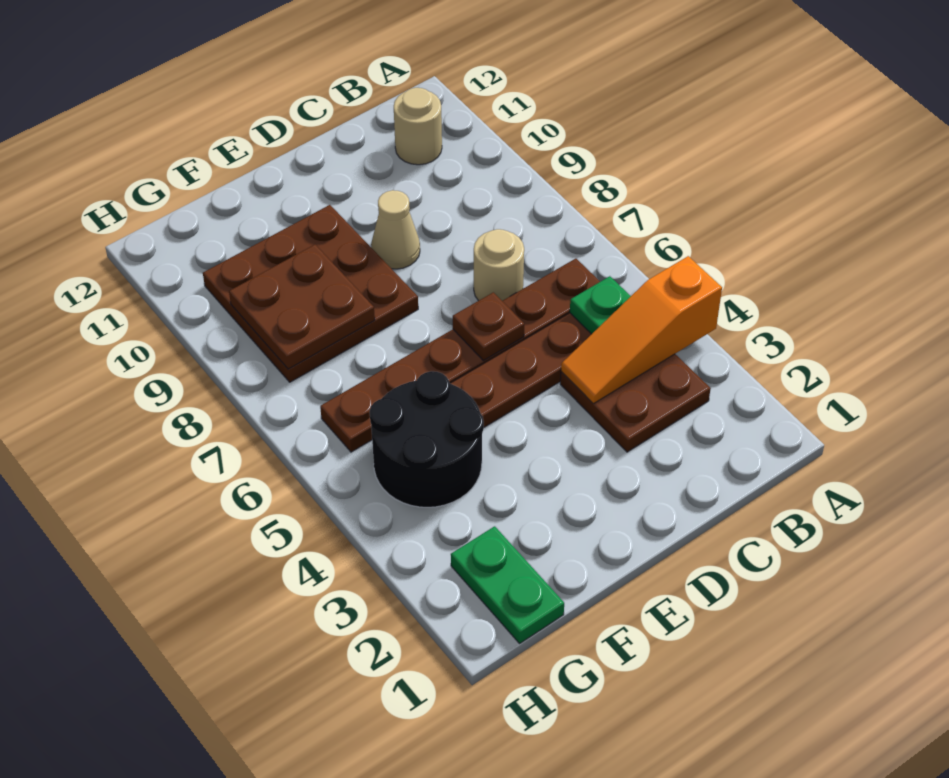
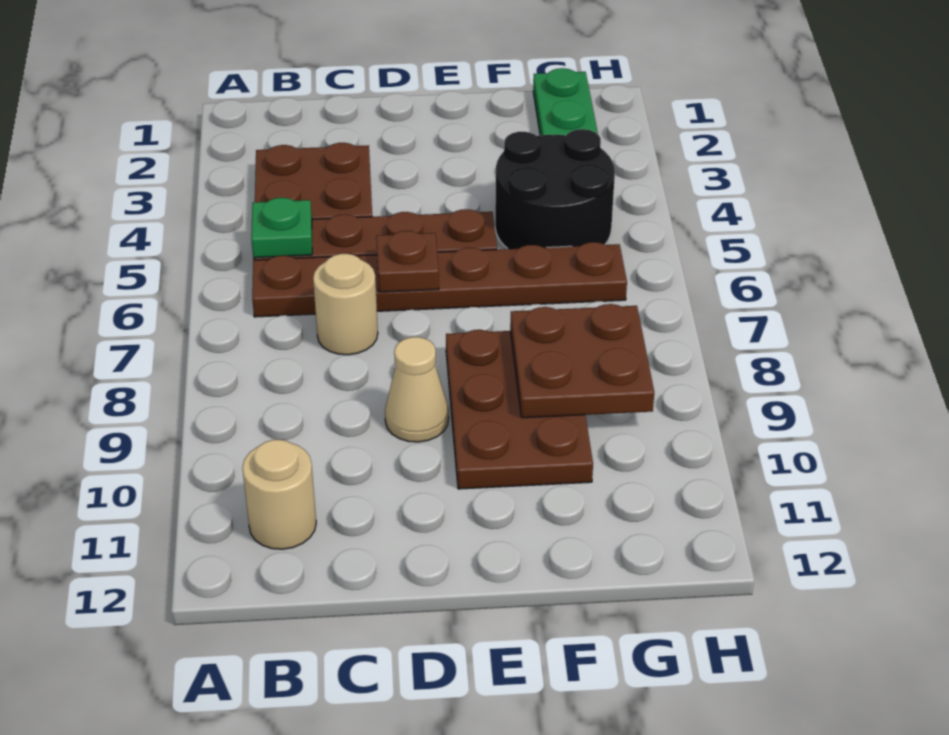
orange slope A4:C4 level 2 top A -> none
brown plate E8:G10 level 1 -> brown plate E8:F10 level 1

